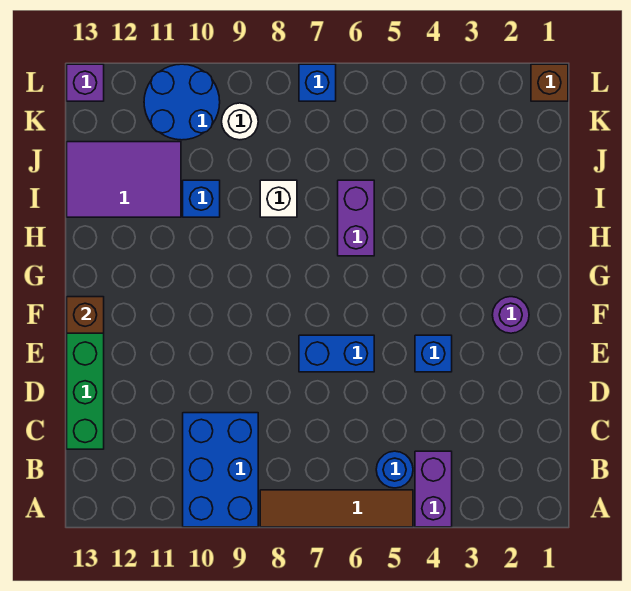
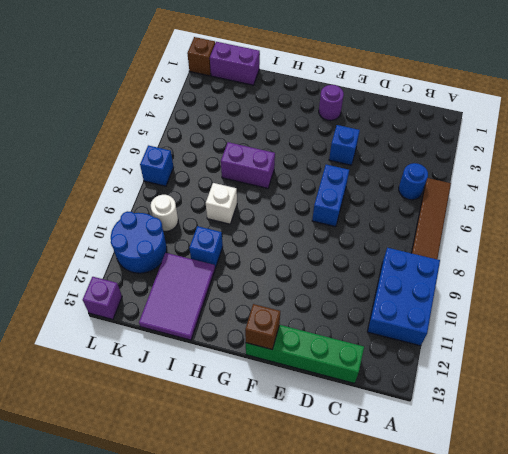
purple brick A4:B4 level 1 -> purple brick J1:K1 level 1
blue brick A9:C10 level 1 -> blue brick A9:B11 level 1

